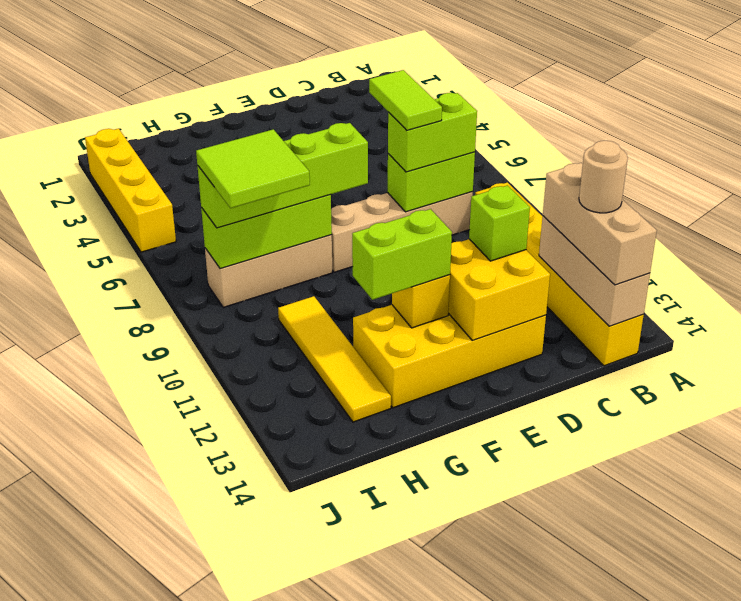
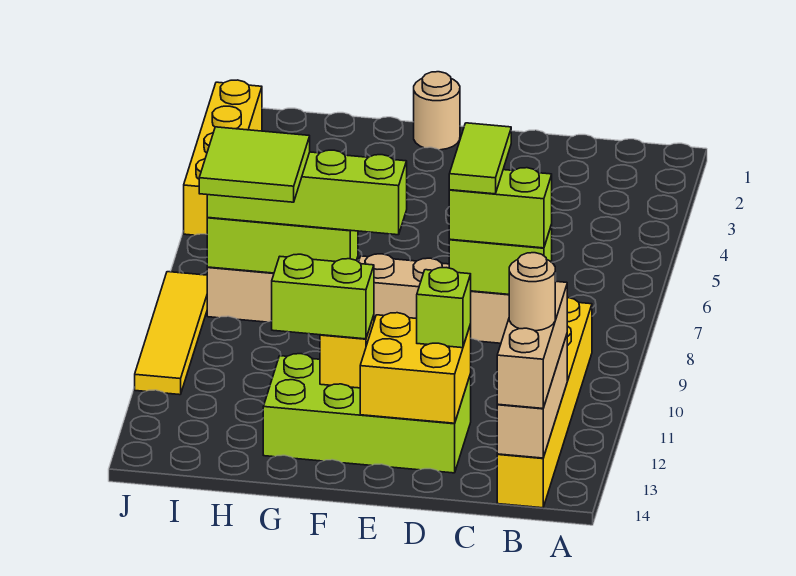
yellow brick D12:G13 level 1 -> lime brick D12:G13 level 1
none -> tan round brick F1 level 1
yellow tile H10:H13 level 1 -> yellow tile J8:J11 level 1

